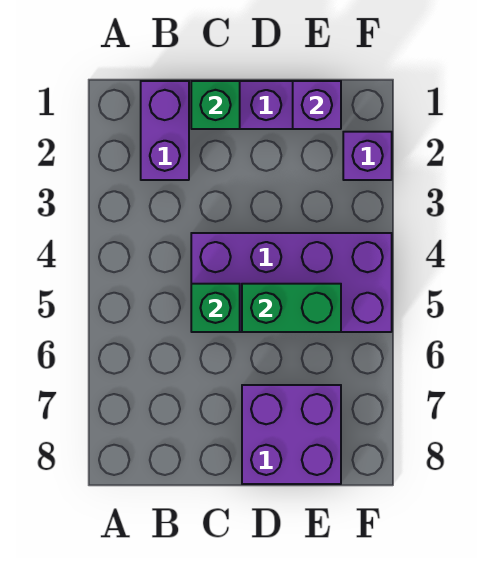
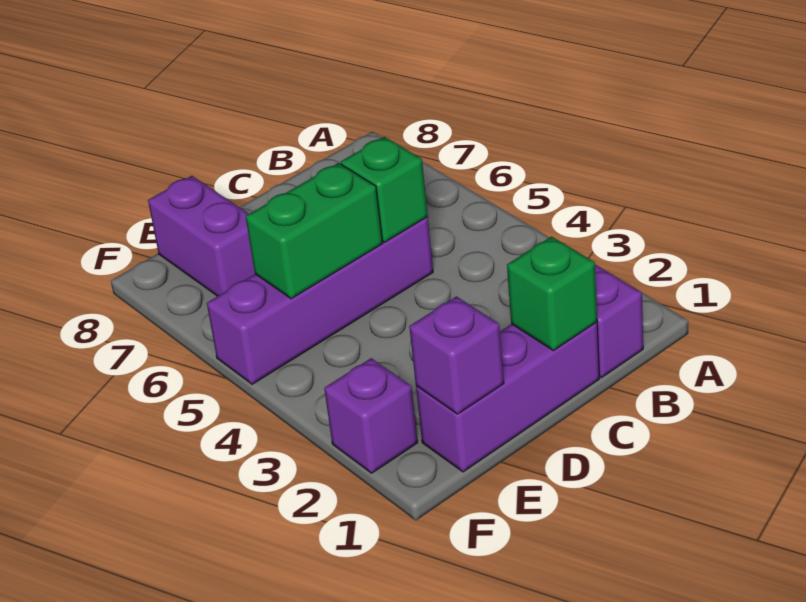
purple brick C4:F5 level 1 -> purple brick C5:F5 level 1
purple brick D7:E8 level 1 -> purple brick E7:E8 level 1

